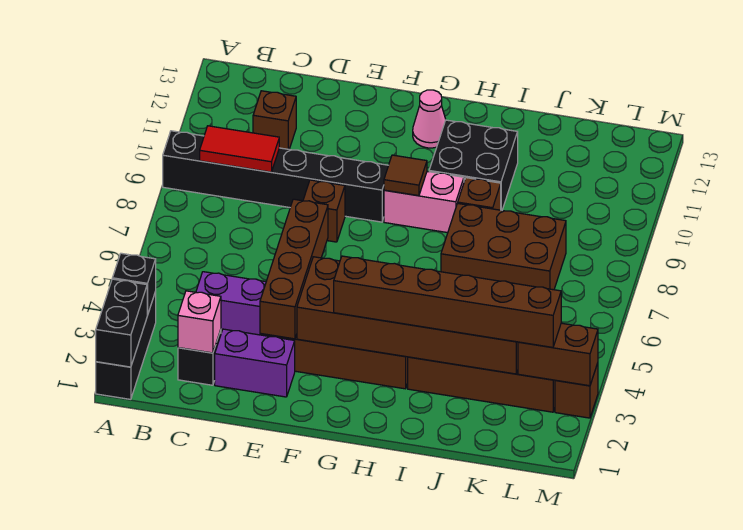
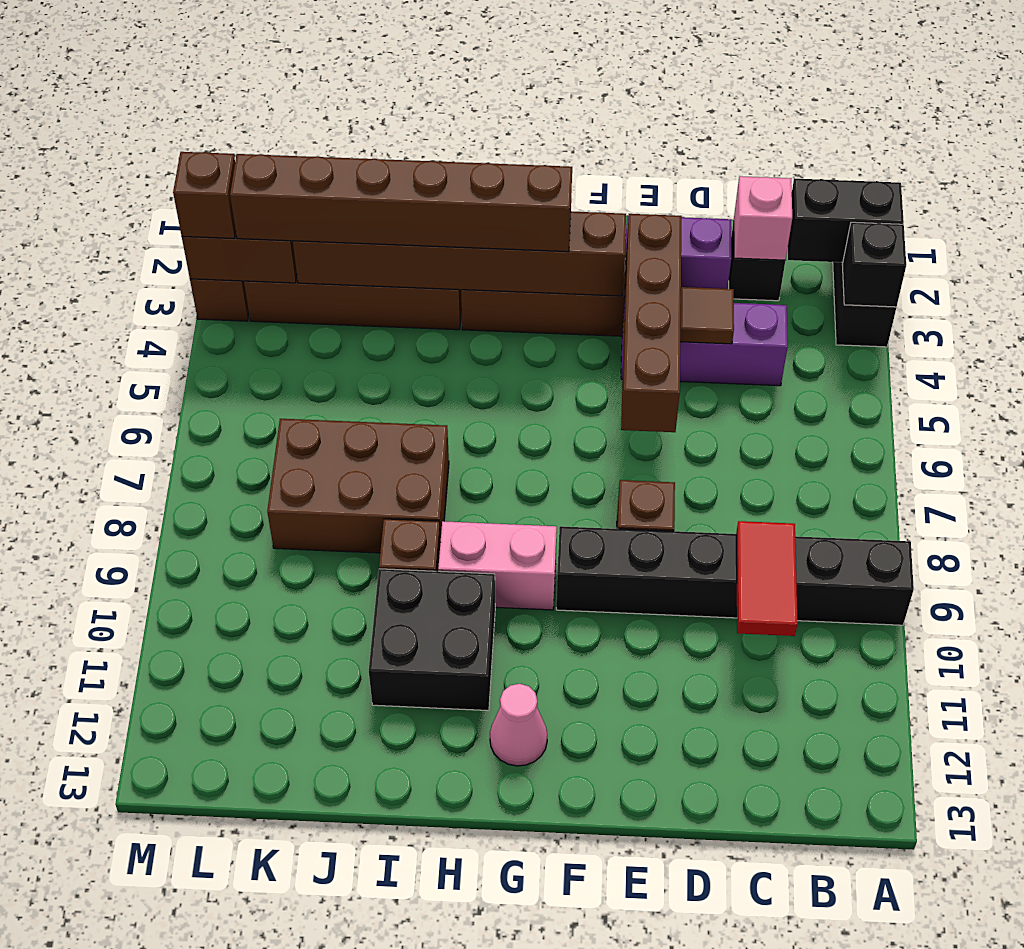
black brick A1:A2 level 2 -> black brick A2:B2 level 2
red tile B9:C9 level 2 -> red tile C9:C10 level 2
brown brick C11 level 1 -> brown brick M3 level 3
brown brick F3:K4 level 2 -> brown brick F3:K3 level 2
brown tile G9 level 2 -> brown tile D4 level 2

